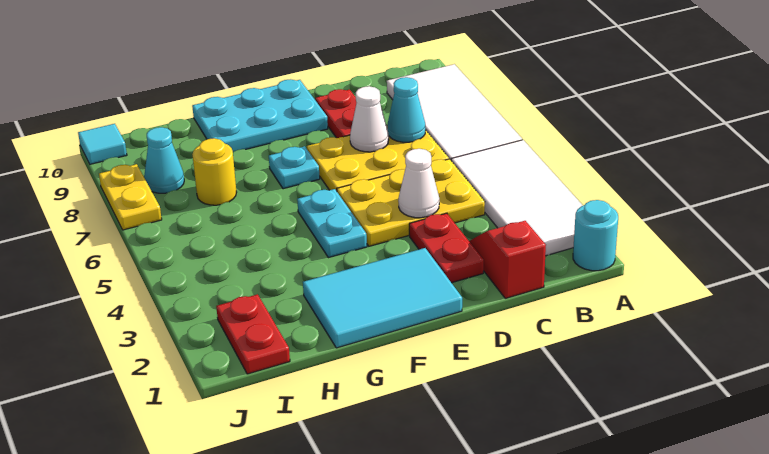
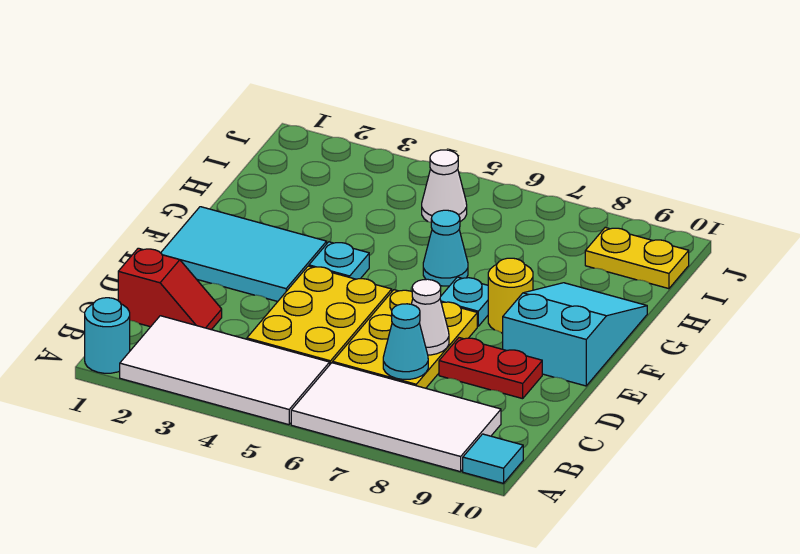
red plate D2:D3 level 1 -> none
white cone D4 level 2 -> white cone I5 level 1
cyan tile E1:G2 level 1 -> cyan tile E1:F3 level 1
cyan plate E9:G10 level 1 -> cyan slope E9:G10 level 1 top E
cyan plate F4:F5 level 1 -> cyan plate F4 level 1
yellow round brick H7 level 1 -> yellow round brick F8 level 1
red plate I1:I2 level 1 -> none
cyan cone I8 level 1 -> cyan cone G6 level 1
yellow plate J7:J8 level 1 -> yellow plate I9:I10 level 1
cyan tile J10 level 1 -> cyan tile A10 level 1

